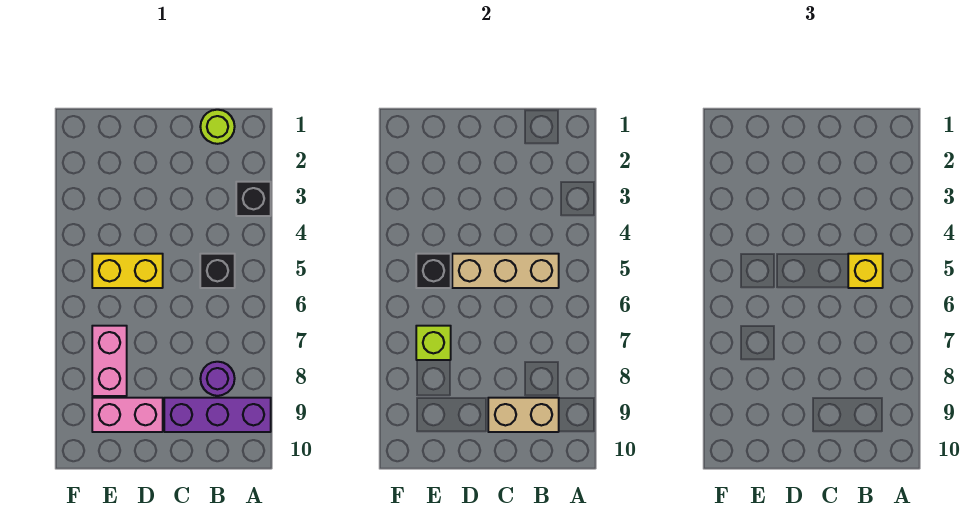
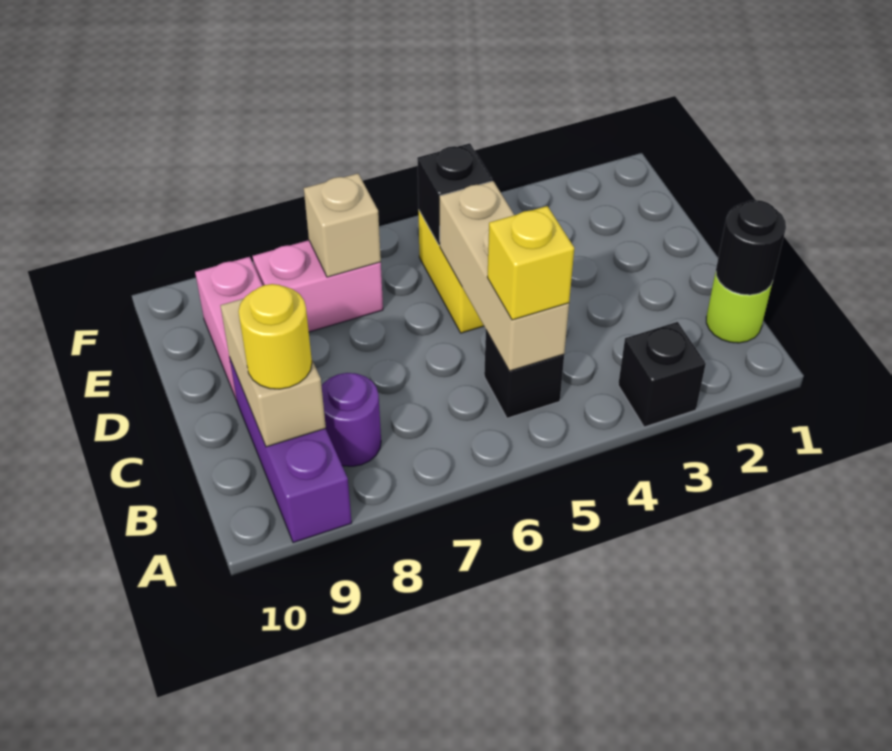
none -> black round brick B1 level 2
none -> yellow round brick B9 level 3
lime brick E7 level 2 -> tan brick E7 level 2

